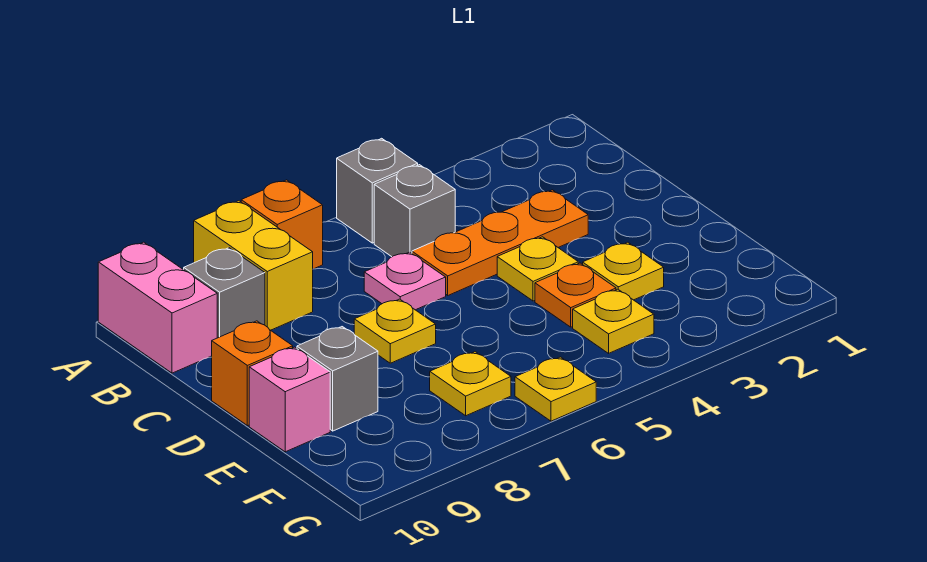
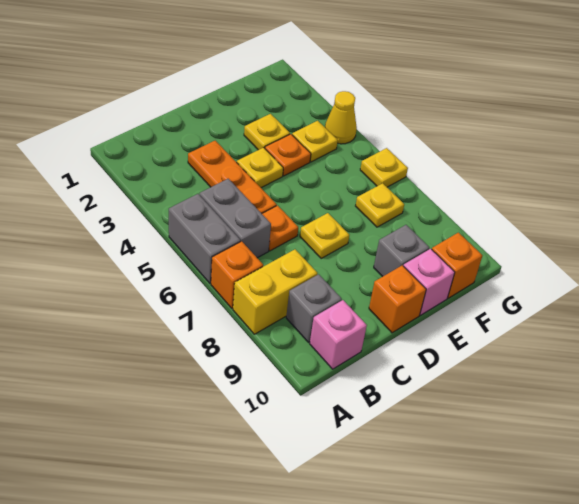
grey brick A5 level 1 -> grey brick A5:A6 level 1
pink brick A10:B10 level 1 -> pink brick B10 level 1
grey brick B5 level 1 -> grey brick B5:B6 level 1
pink plate C6 level 1 -> orange plate C6 level 1
none -> orange brick F10 level 1
none -> yellow cone G4 level 1

